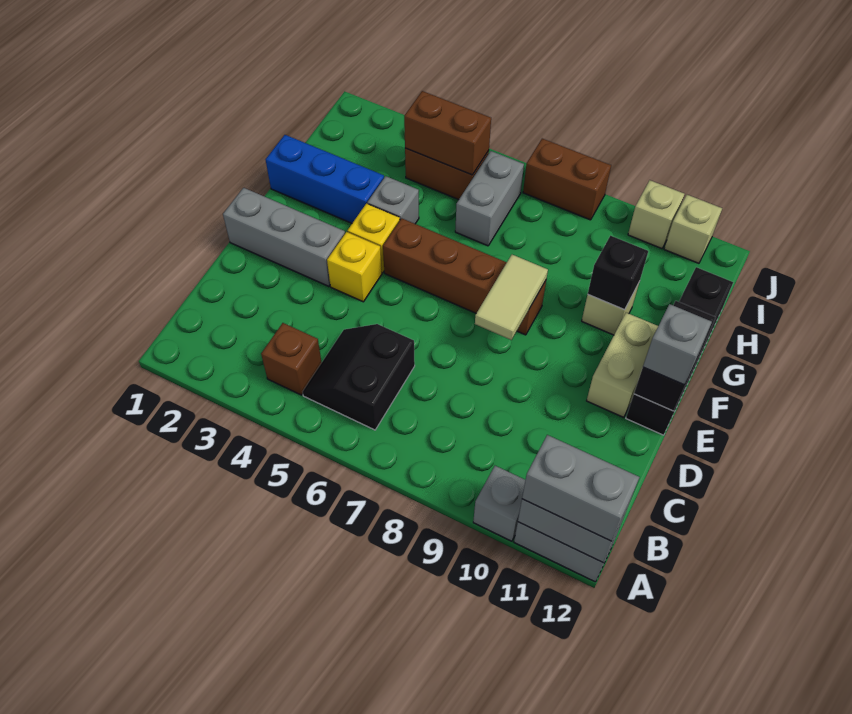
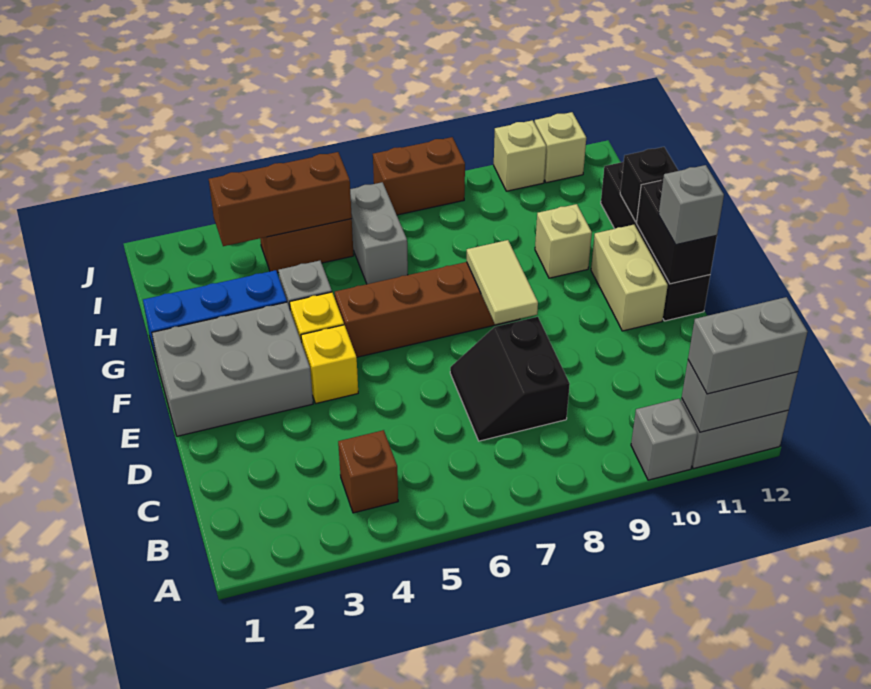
black slope B5:C6 level 1 top 6 -> black slope C7:D8 level 1 top 8
grey brick E1:E3 level 1 -> grey brick E1:F3 level 1
black brick G10 level 2 -> black brick G12 level 2
brown brick I4:I5 level 2 -> brown brick I3:I5 level 2

